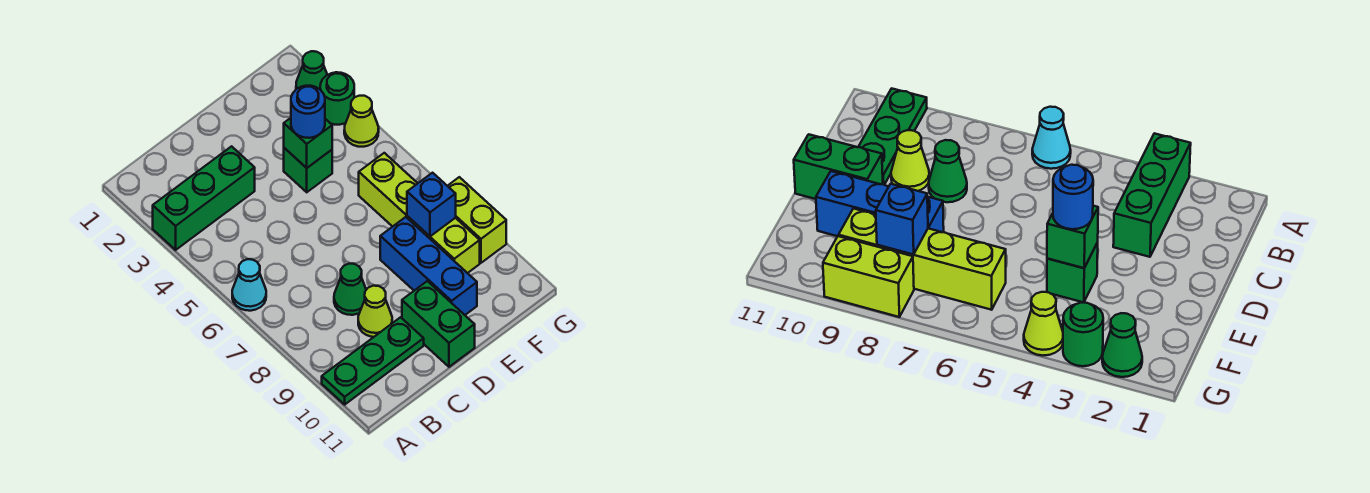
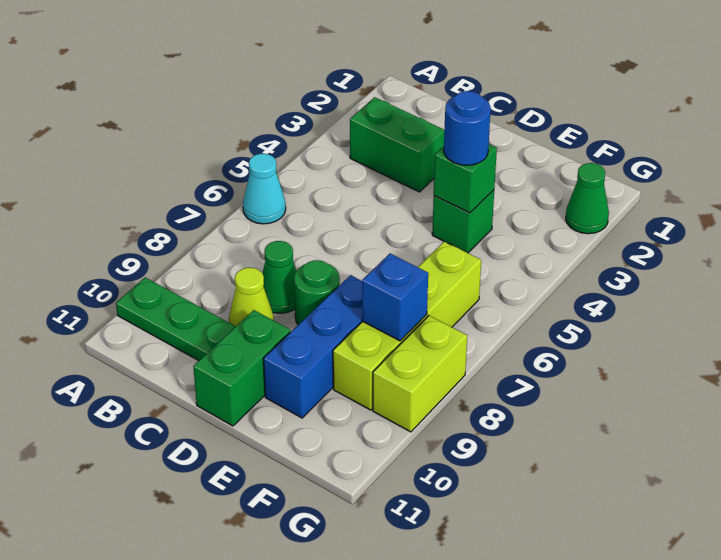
green brick A3:C3 level 1 -> green brick B3:C3 level 1
green round brick G3 level 1 -> green round brick D8 level 1
lime cone G4 level 1 -> none

